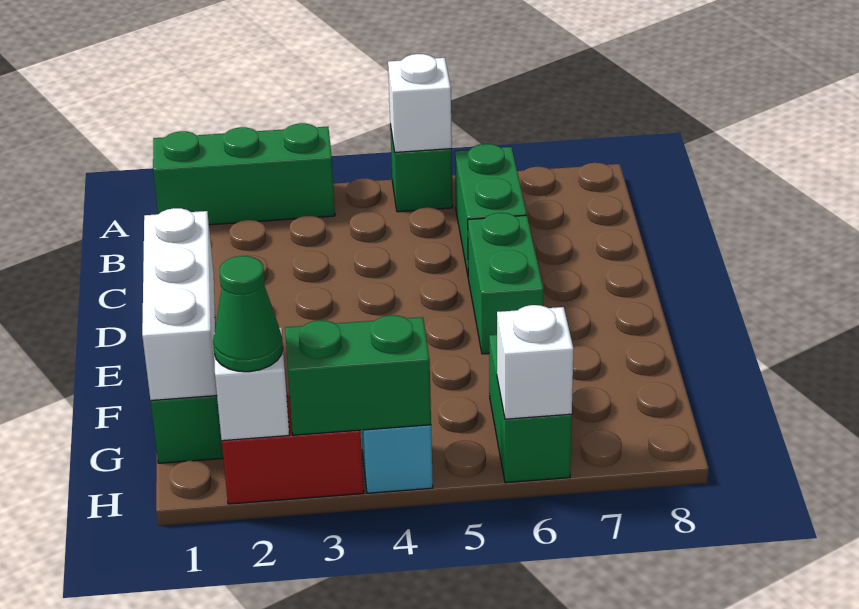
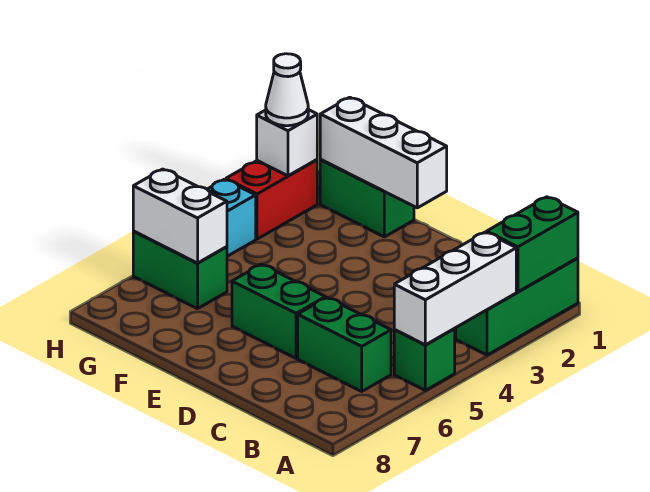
white brick A5 level 2 -> white brick A3:A5 level 2
green cone H2 level 3 -> white cone H2 level 3
green brick H3:H4 level 2 -> green brick A1:A2 level 2
white brick H6 level 2 -> white brick G6:H6 level 2

